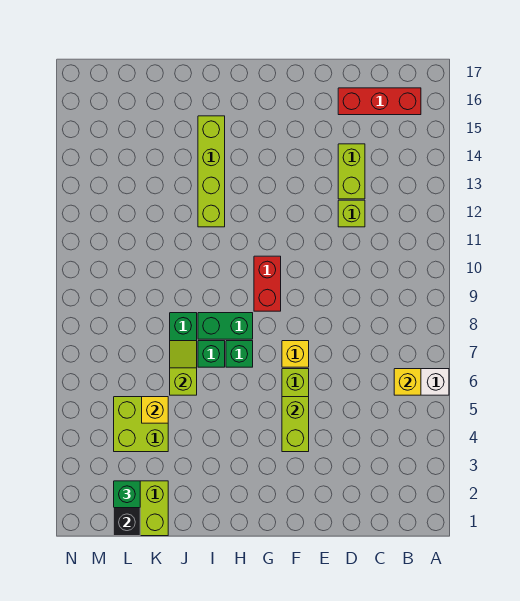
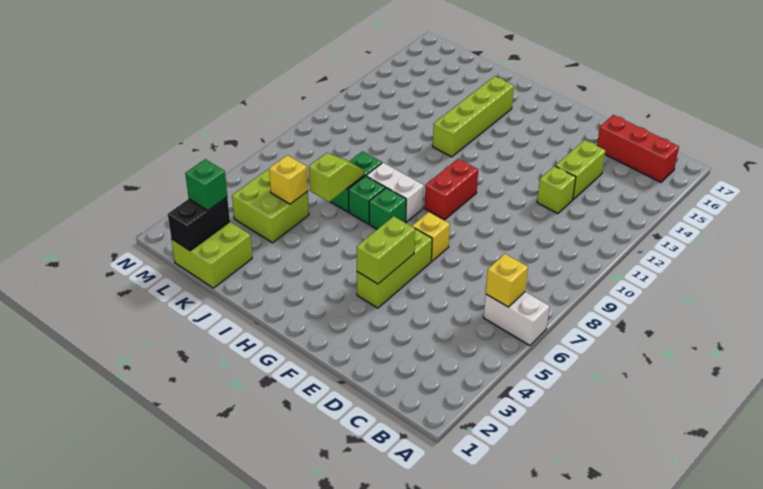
green brick H8:I8 level 1 -> white brick H8:I8 level 1

